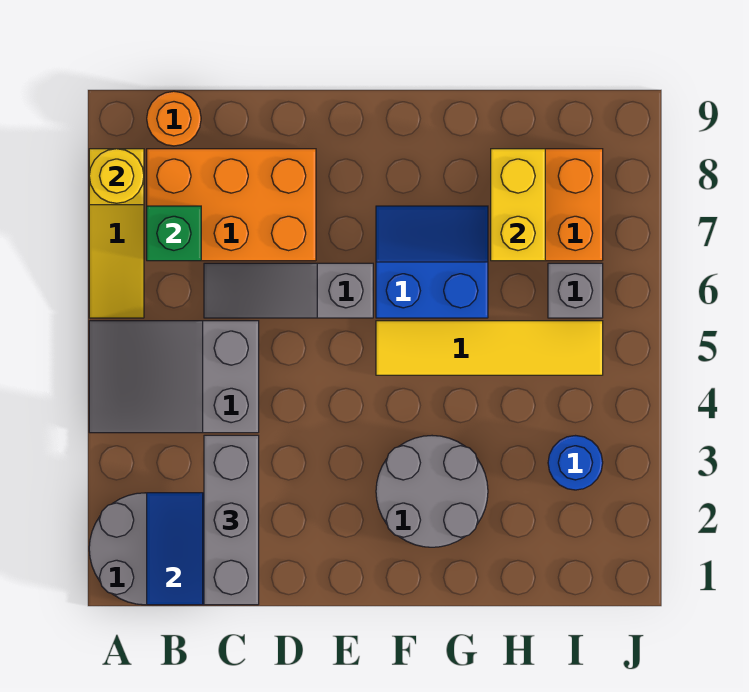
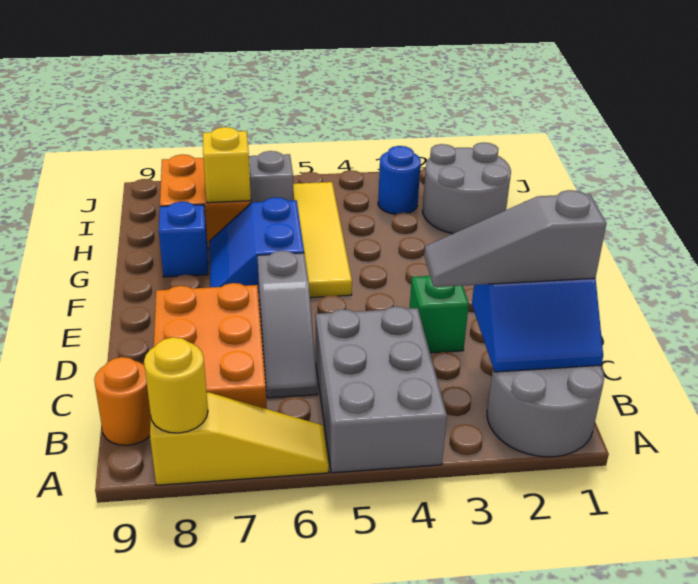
grey slope A4:C5 level 1 top C -> grey brick A4:C5 level 1
green brick B7 level 2 -> green brick D3 level 1
grey brick C1:C3 level 3 -> grey slope C1:C3 level 3 top 1
grey round brick F2:G3 level 1 -> grey round brick H1:I2 level 1
none -> blue brick G8 level 1
yellow brick H7:H8 level 2 -> yellow brick H7 level 2

